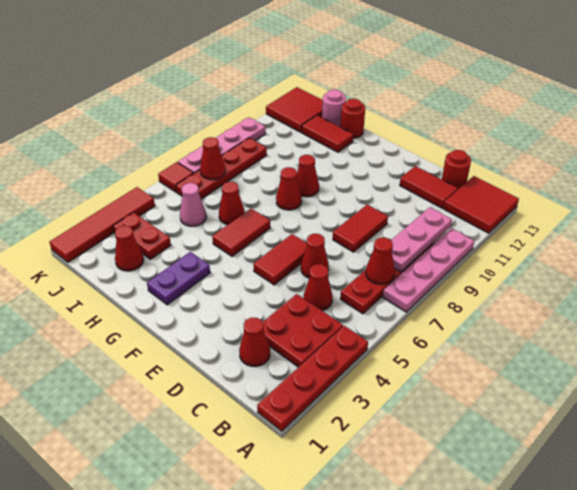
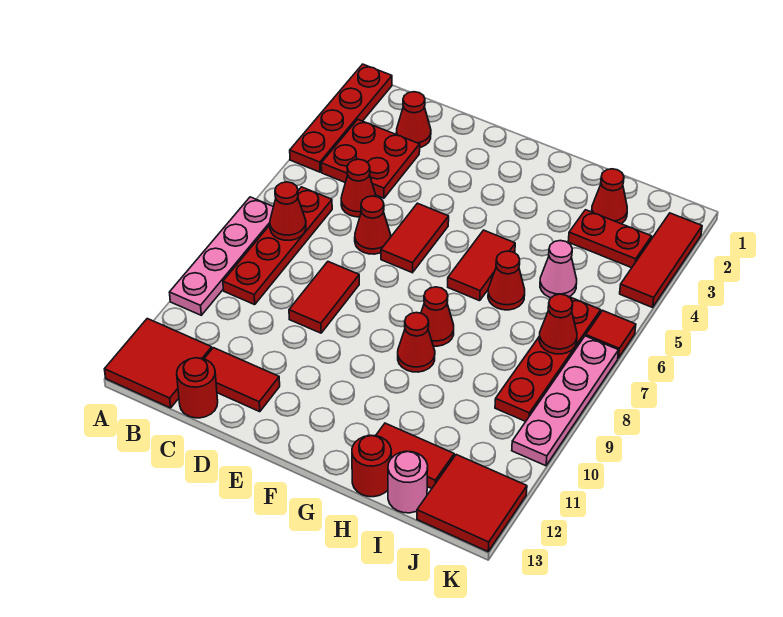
pink plate B8:B10 level 2 -> none
purple plate G2:G3 level 1 -> none
red tile K1:K4 level 1 -> red tile K2:K4 level 1

